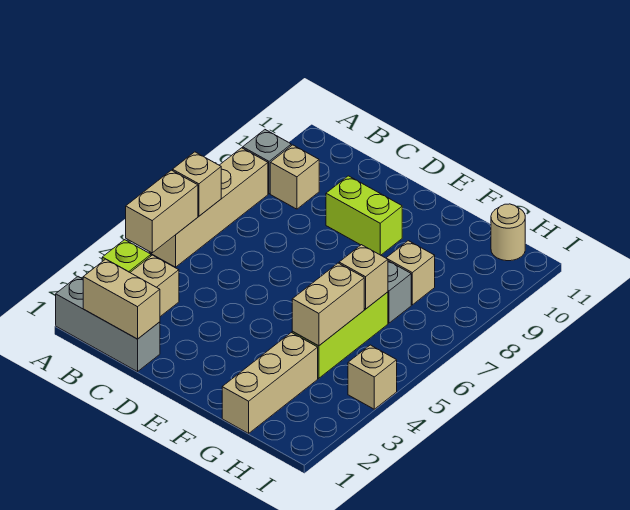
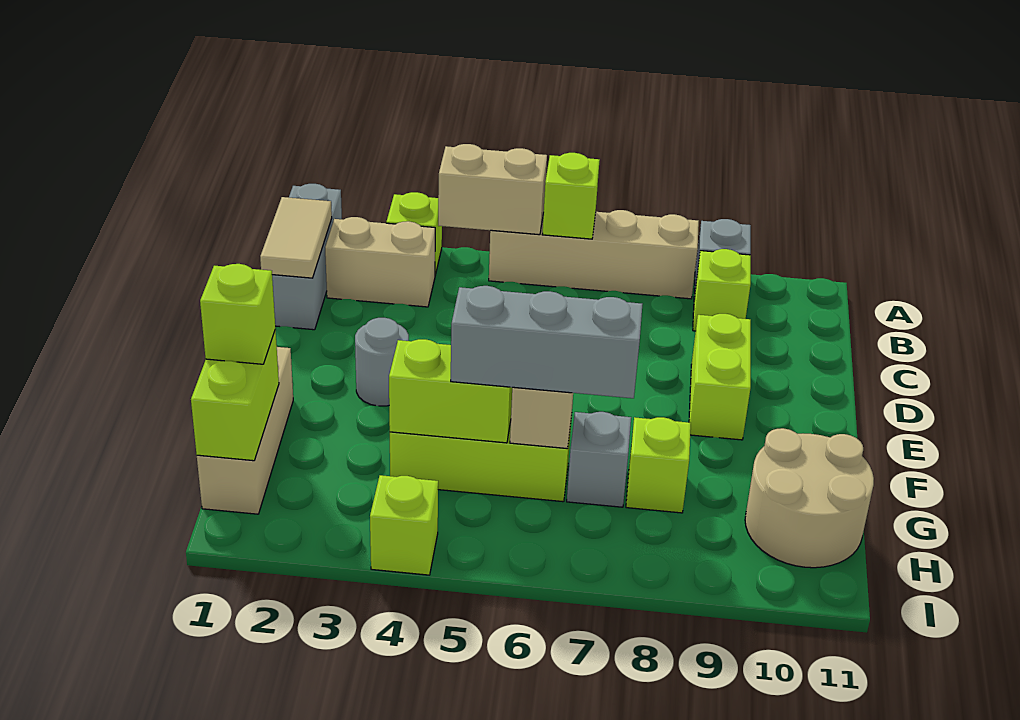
tan brick A6 level 2 -> lime brick A6 level 2
tan brick B1:C1 level 2 -> tan tile B1:C1 level 2
tan brick B9 level 1 -> lime brick B9 level 1
none -> grey round brick E3 level 1
tan brick G1:G3 level 1 -> tan brick F1:H1 level 1
none -> lime brick G1:H1 level 2
none -> lime brick G1 level 3
tan brick G4:G5 level 2 -> lime brick G4:G5 level 2
none -> grey brick G5:G7 level 3
tan brick G8 level 1 -> lime brick G8 level 1
tan round brick H11 level 1 -> tan round brick G10:H11 level 1
tan brick I4 level 1 -> lime brick I4 level 1

